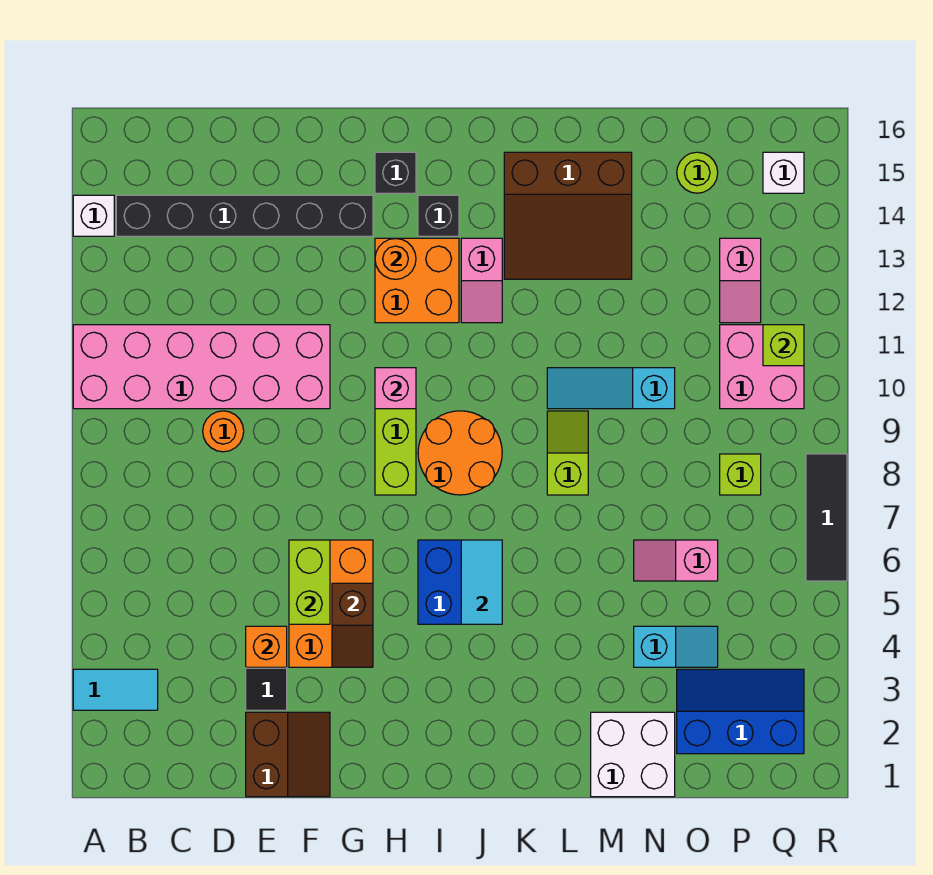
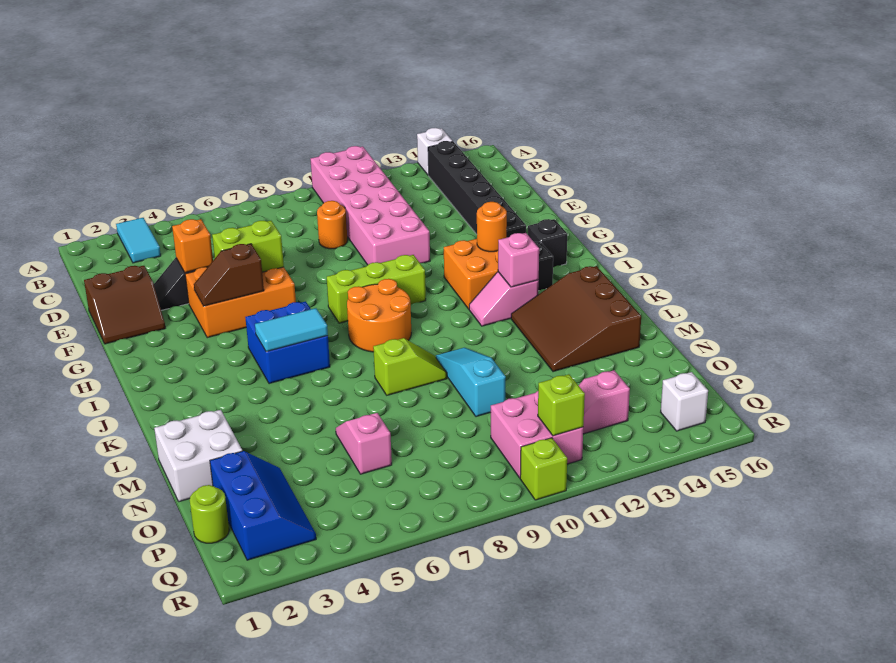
pink brick H10 level 2 -> pink brick J13 level 2
cyan slope N4:O4 level 1 top N -> none
lime round brick O15 level 1 -> lime round brick P1 level 1
lime brick P8 level 1 -> lime brick R10 level 1
black tile R6:R8 level 1 -> none

